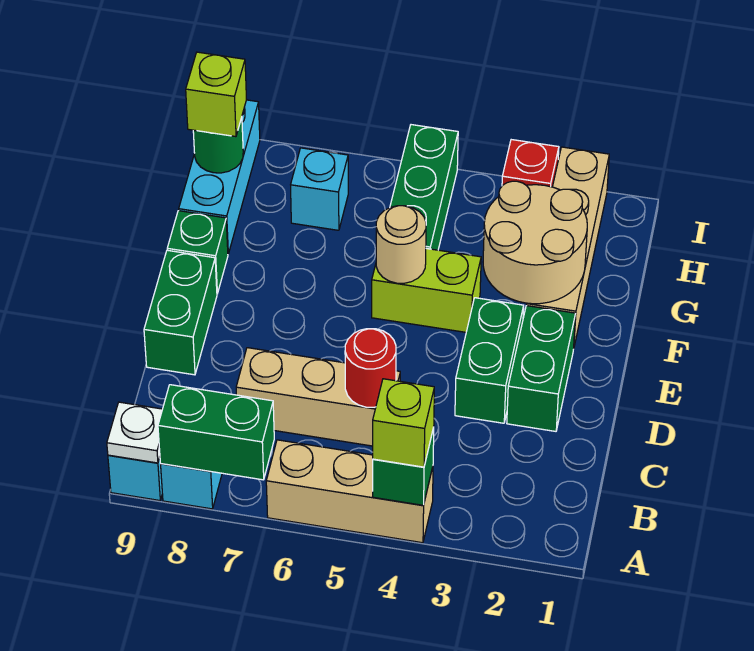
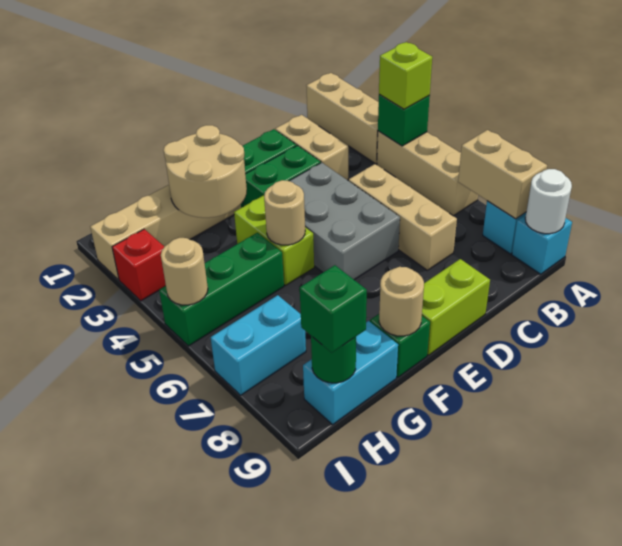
none -> tan brick A1:A3 level 1
green brick A7:A8 level 2 -> tan brick A7:A8 level 2
white plate A9 level 2 -> white round brick A9 level 2
none -> tan brick C2:C3 level 1
red round brick C5 level 2 -> none
none -> grey brick D4:E6 level 1
green brick D9:E9 level 1 -> lime brick D9:E9 level 1
none -> tan round brick F9 level 2
cyan brick G9:I9 level 1 -> cyan brick G9:H9 level 1
cyan brick H7 level 1 -> cyan brick H7:I7 level 1
lime brick H9 level 3 -> green brick H9 level 3
none -> tan round brick I5 level 2

